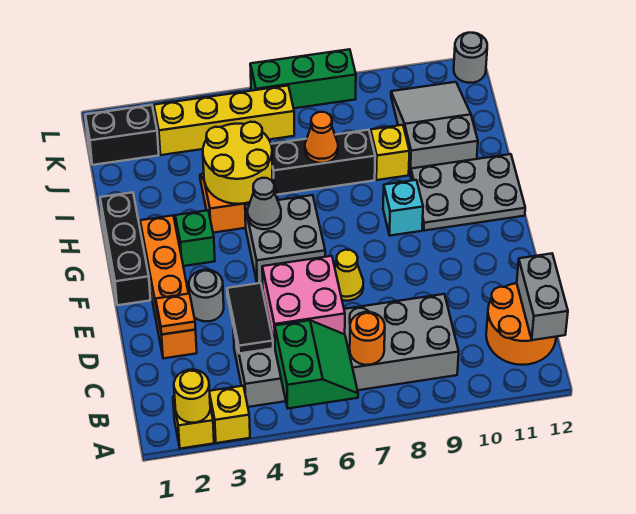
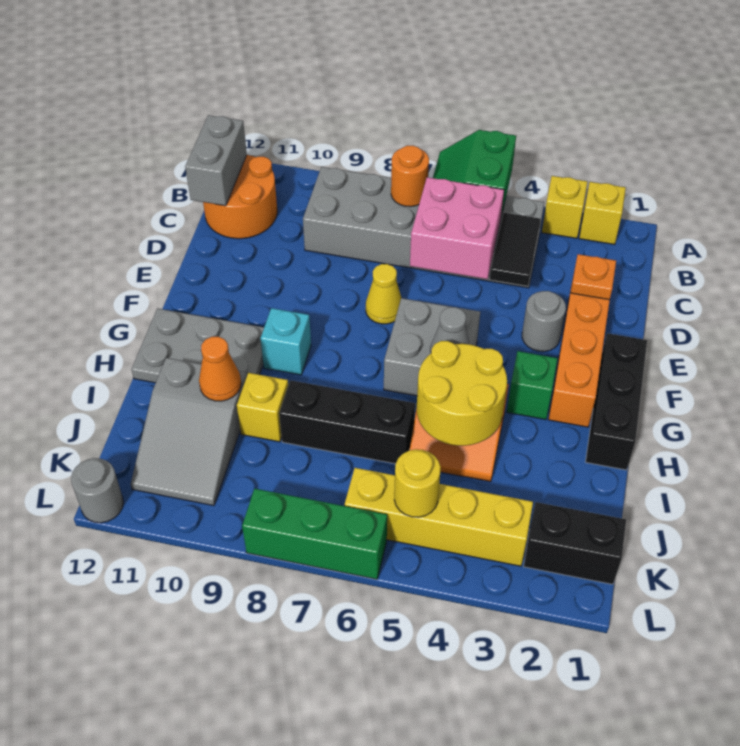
yellow round brick A2 level 2 -> yellow round brick K5 level 2
orange cone I7 level 2 -> orange cone I10 level 2

